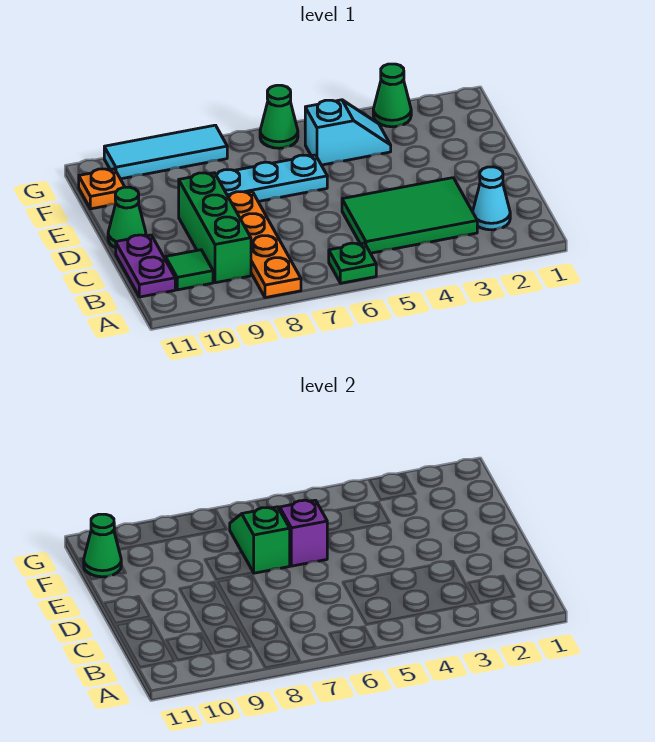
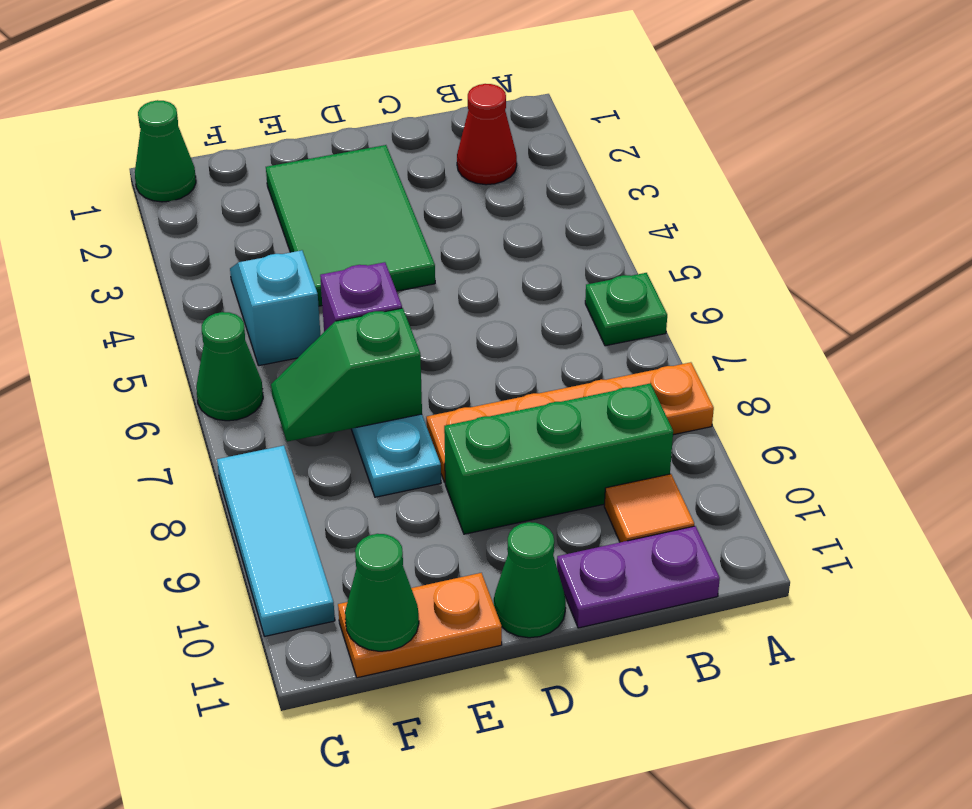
cyan cone B2 level 1 -> red cone B2 level 1
green tile B3:C5 level 1 -> green tile D2:E4 level 1
green tile B10 level 1 -> orange tile B10 level 1
orange plate F11 level 1 -> orange plate E11:F11 level 1
green cone G3 level 1 -> green cone G1 level 1

